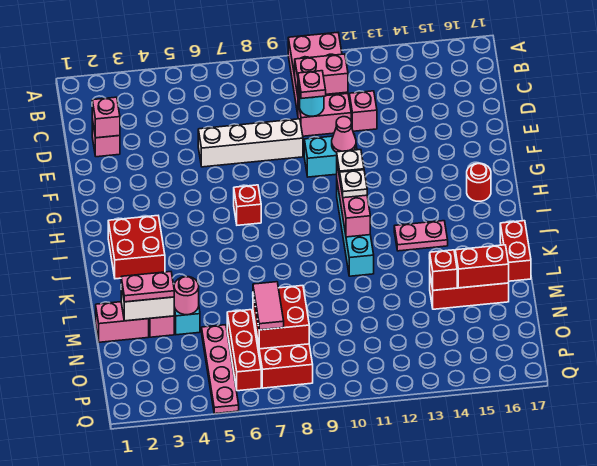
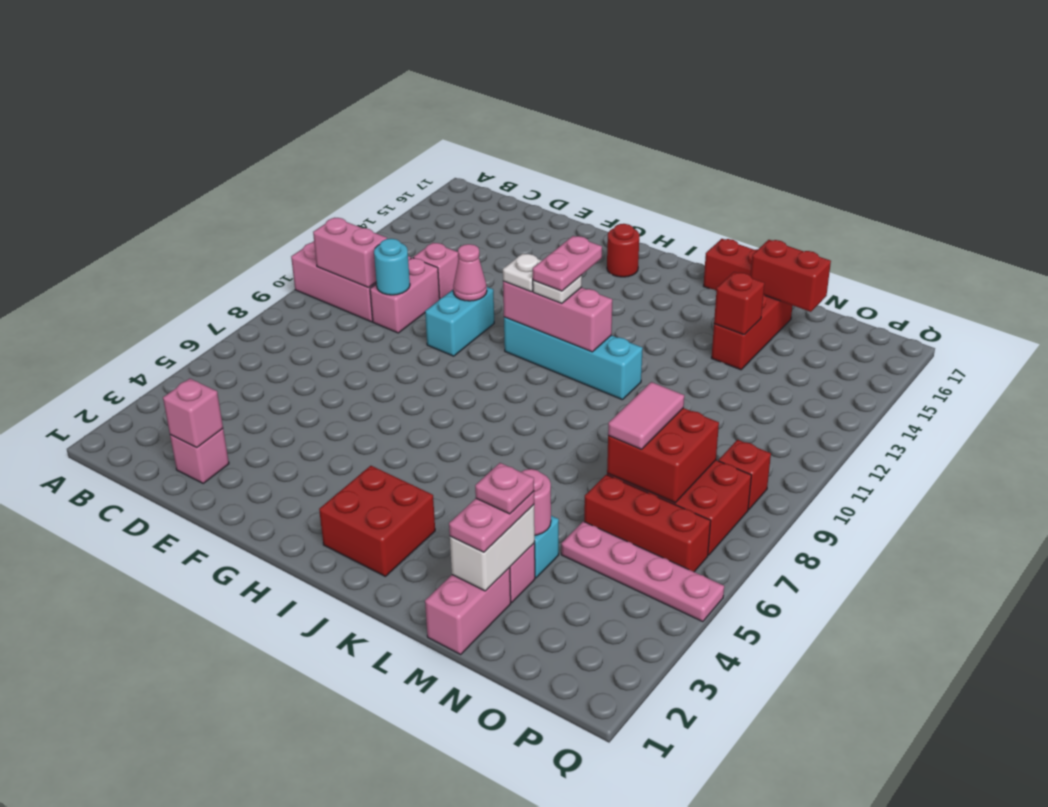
pink brick C10:C11 level 2 -> pink brick B10:C10 level 2
pink plate D10 level 3 -> pink plate M3 level 4
white brick E6:E9 level 1 -> none
red brick H7 level 1 -> red brick P9 level 1
pink plate J13:J14 level 1 -> pink plate I11:I12 level 4
red brick M15:M16 level 2 -> red brick M16:N16 level 2
pink tile N7:O7 level 3 -> pink tile N7:N8 level 3

